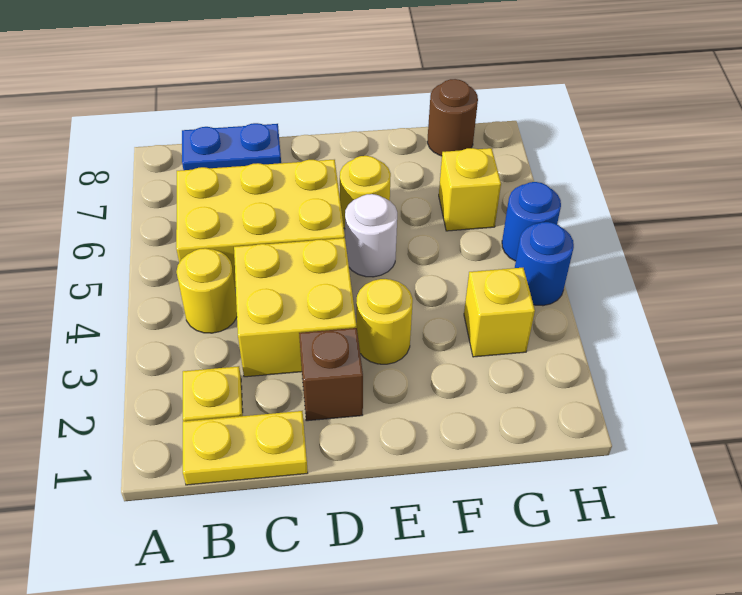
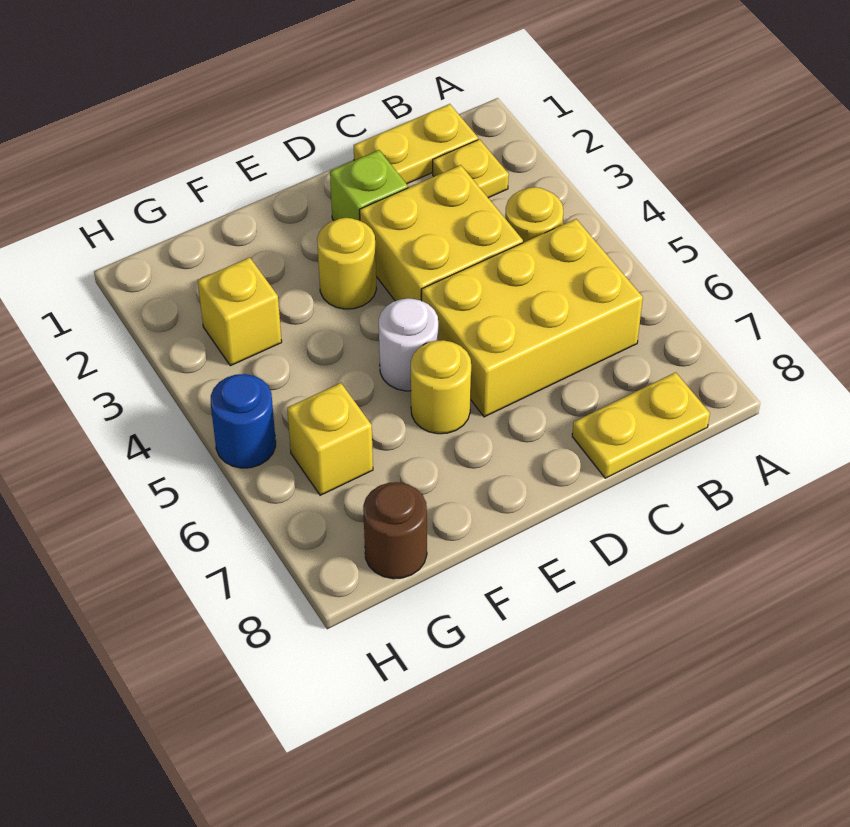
blue plate B8:C8 level 1 -> yellow plate B8:C8 level 1
brown brick D2 level 1 -> lime brick D2 level 1
blue round brick H4 level 1 -> none

